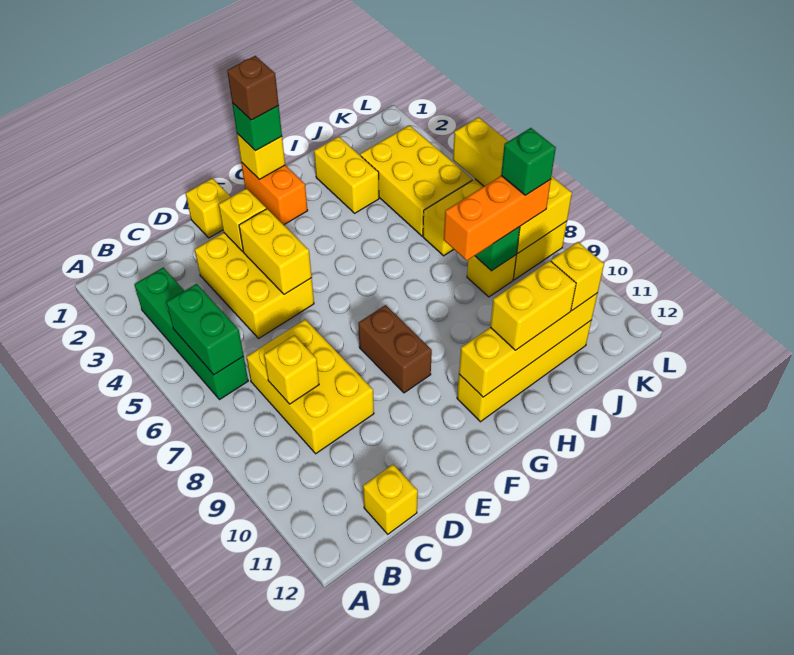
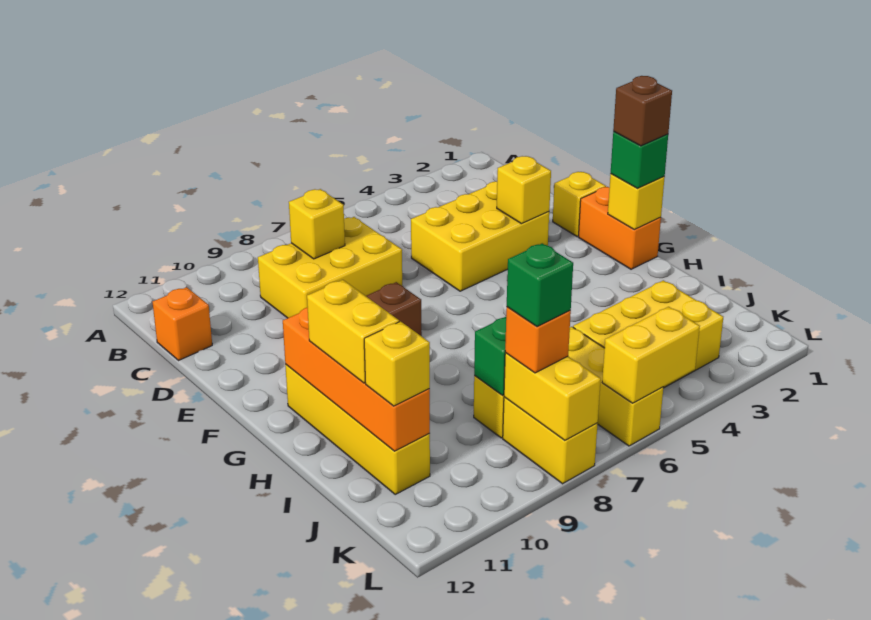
green brick B3:B6 level 1 -> none
green brick B5:B6 level 2 -> none
yellow brick C12 level 1 -> orange brick C12 level 1
yellow brick E4:E5 level 2 -> none
orange brick G1:G2 level 1 -> orange brick F1:G1 level 1
yellow brick G11:J11 level 2 -> orange brick G11:J11 level 2
yellow brick I2:I3 level 1 -> none
orange brick I8:K8 level 3 -> orange brick K8 level 3

